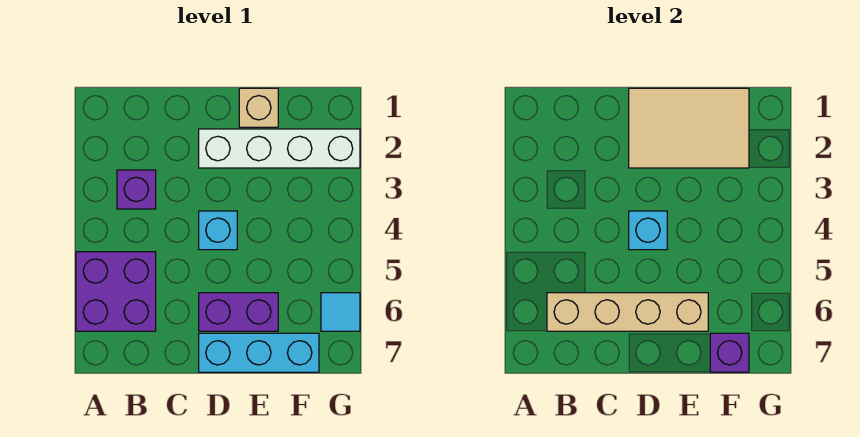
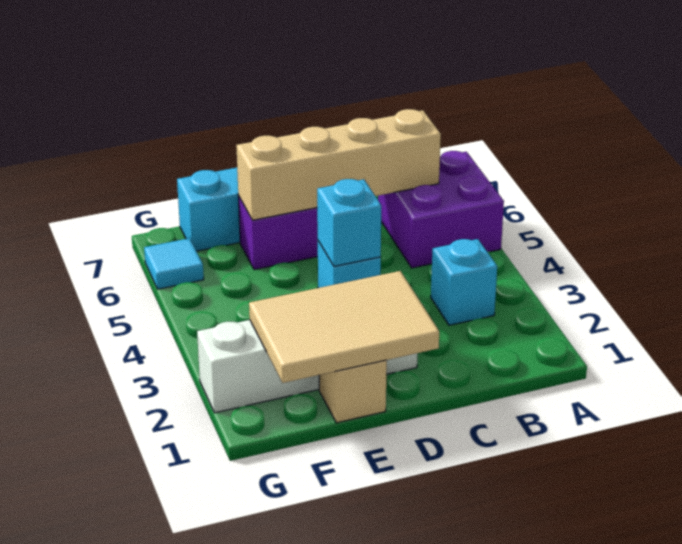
purple brick B3 level 1 -> cyan brick B3 level 1
purple brick F7 level 2 -> none

